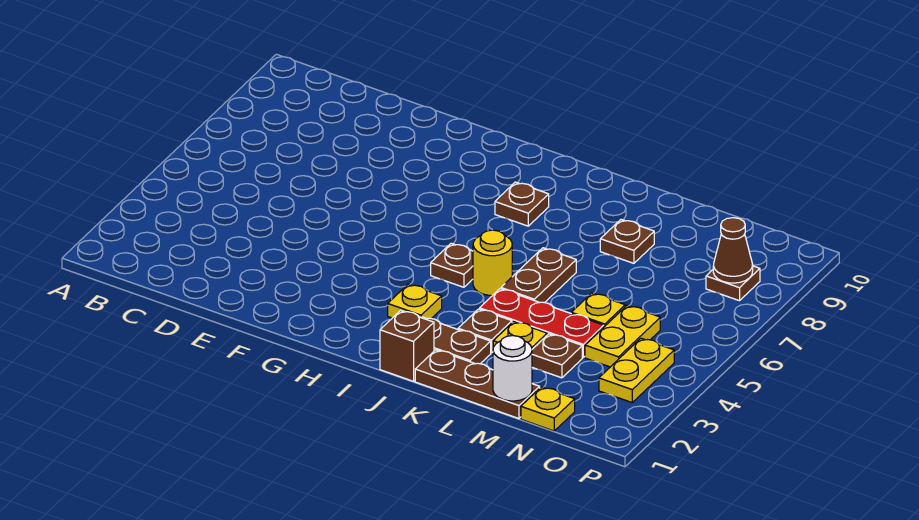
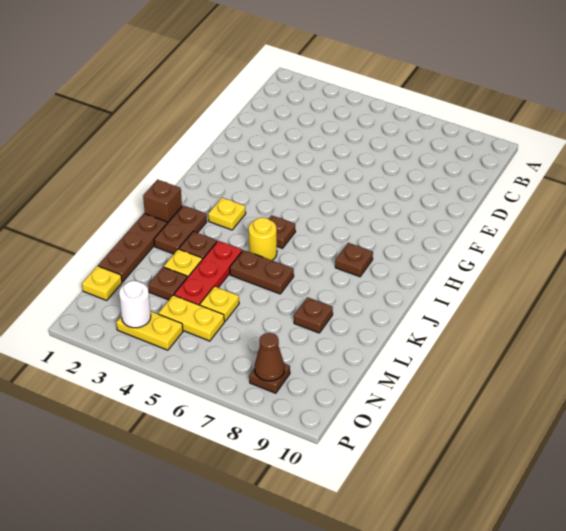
white round brick M1 level 2 -> white round brick O3 level 2

